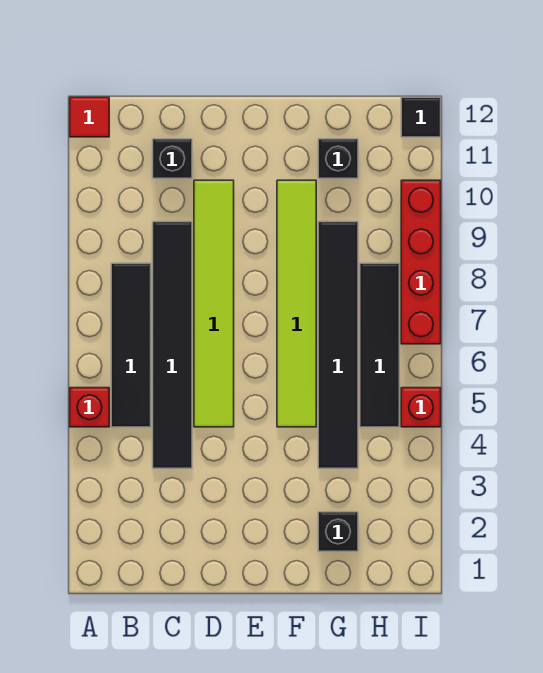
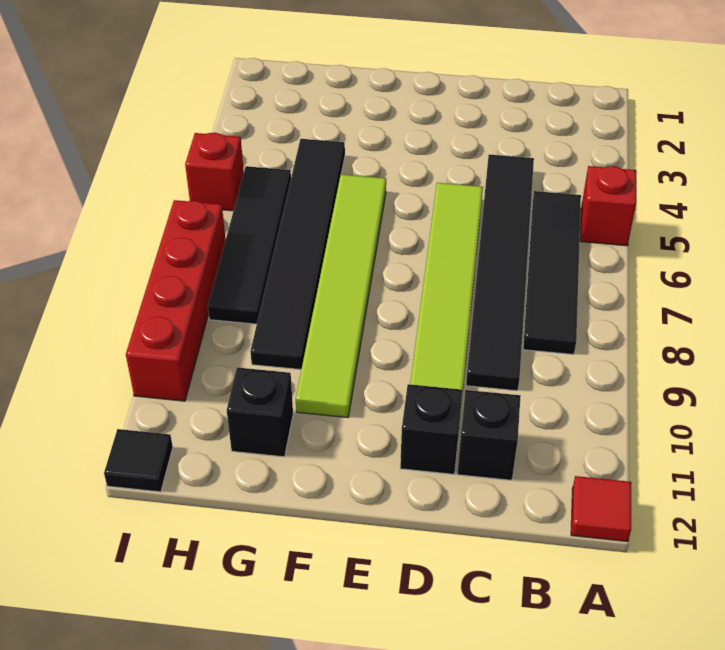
black brick G2 level 1 -> black brick D11 level 1

